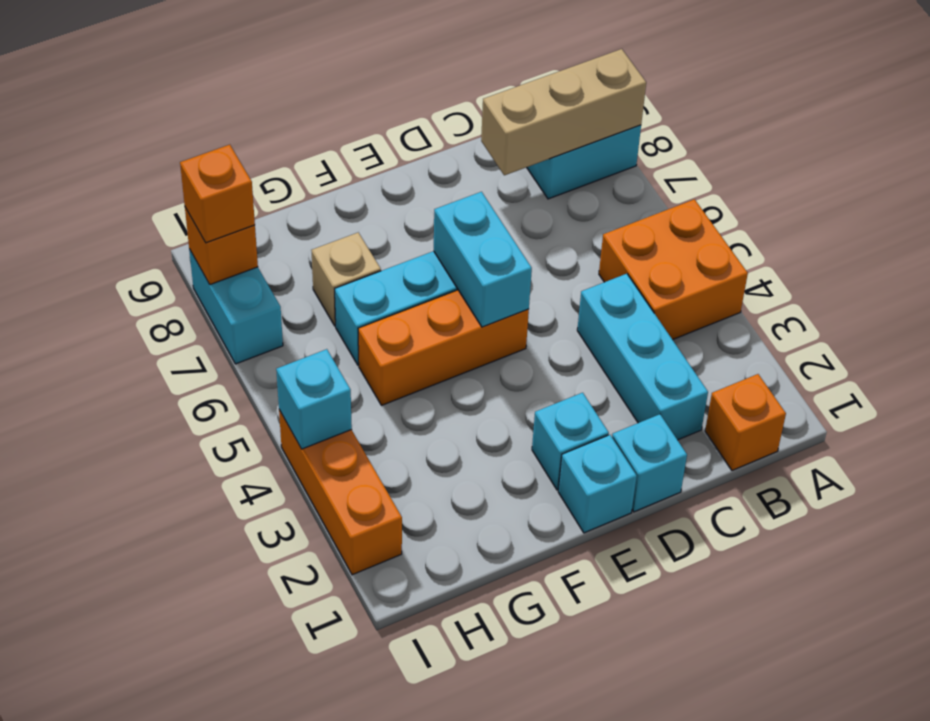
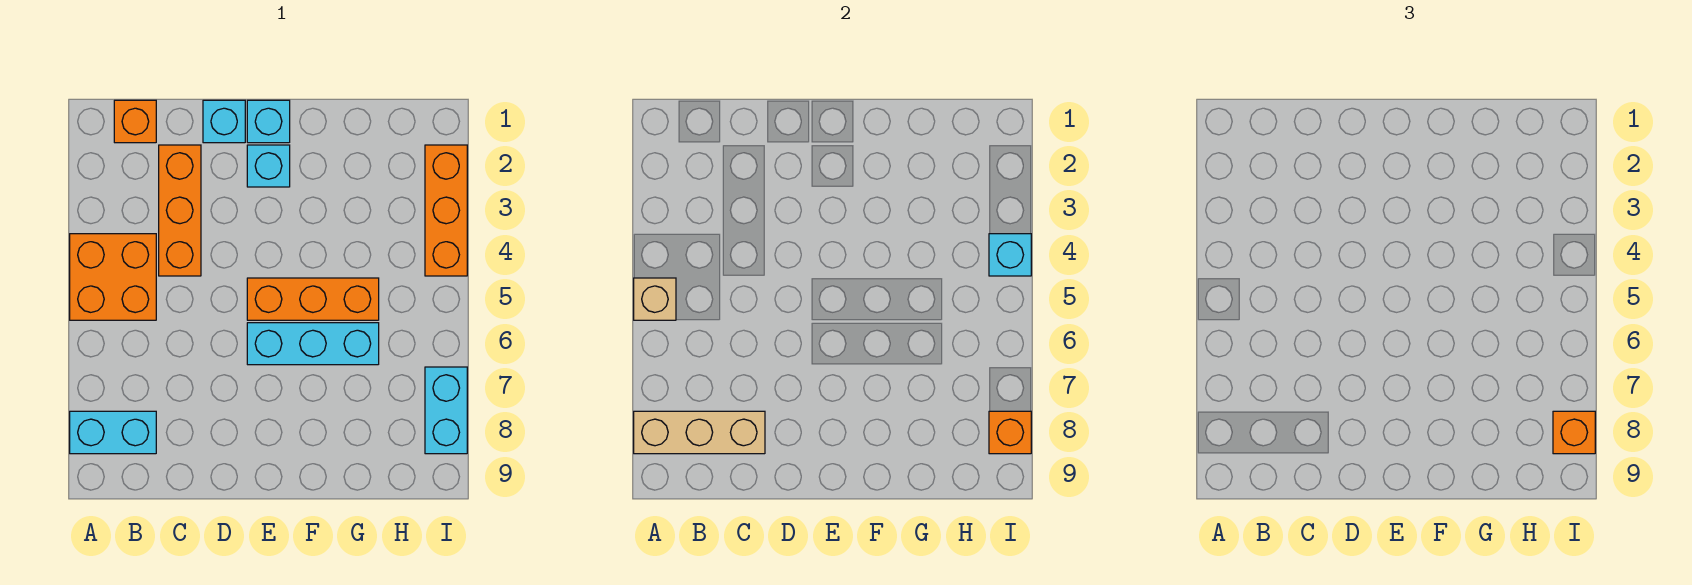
cyan brick C2:C4 level 1 -> orange brick C2:C4 level 1
cyan brick E5:E6 level 2 -> none
tan brick G7 level 1 -> tan brick A5 level 2

